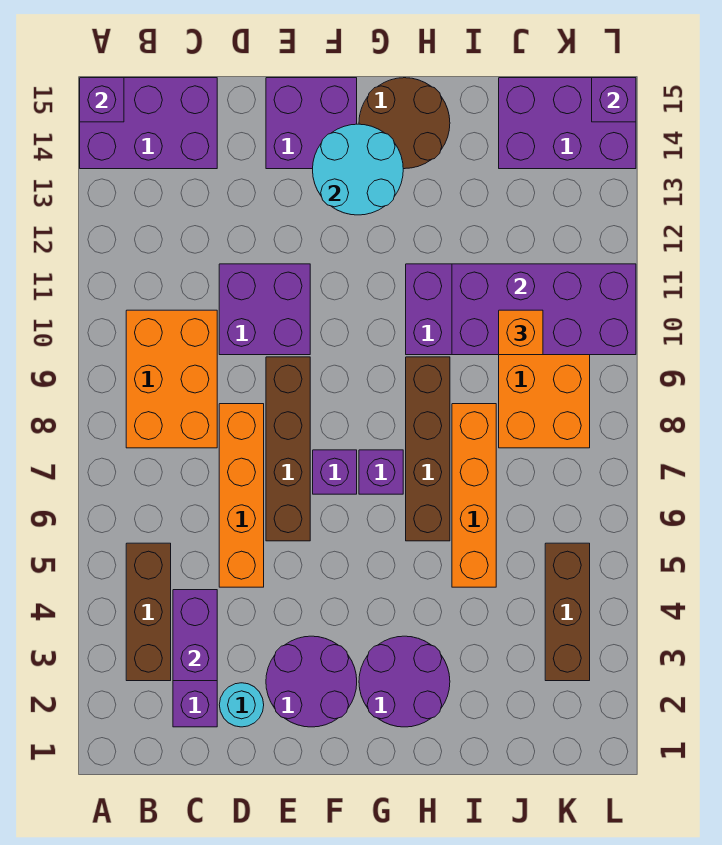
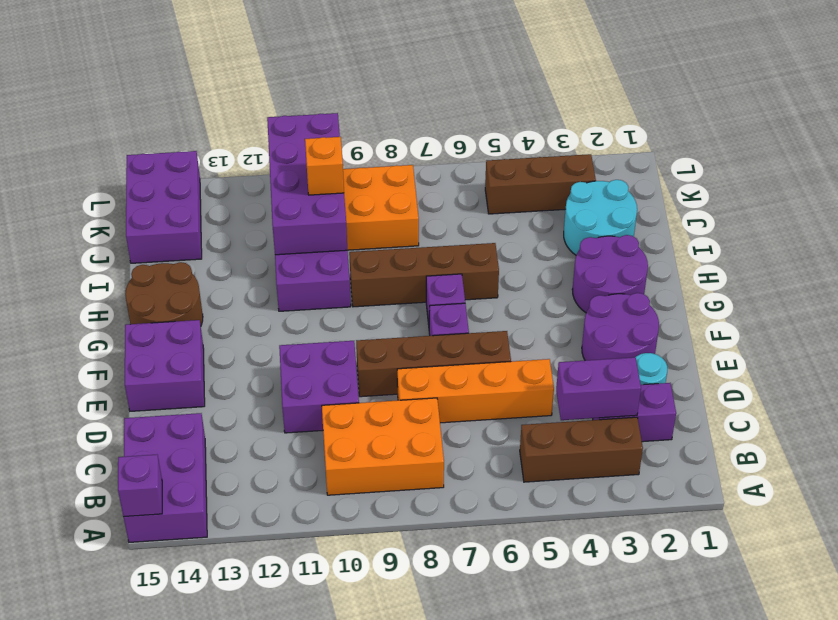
cyan round brick F13:G14 level 2 -> cyan round brick I2:J3 level 1
orange brick I5:I8 level 1 -> none
purple brick L15 level 2 -> none

